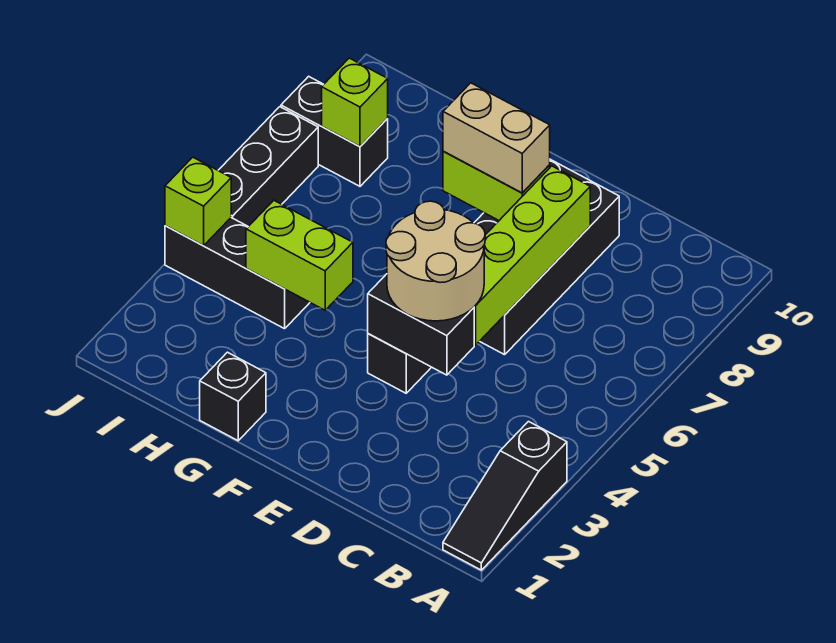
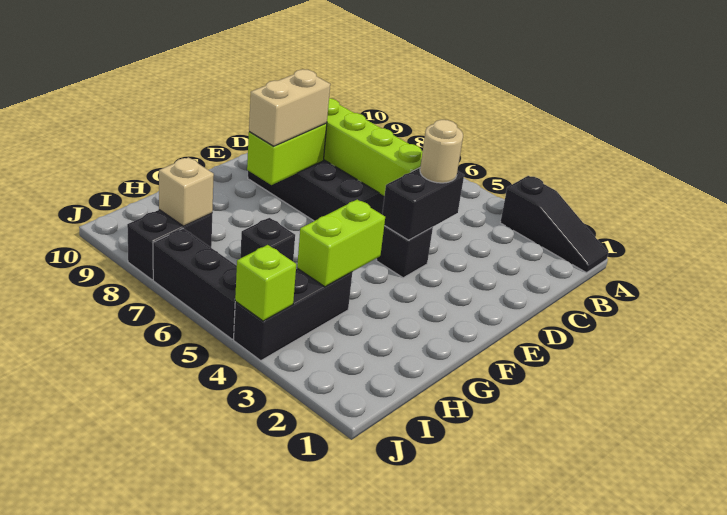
tan round brick D4:E5 level 3 -> tan round brick D4 level 3
black brick G1 level 1 -> black brick H6 level 1
lime brick I8 level 2 -> tan brick I8 level 2

